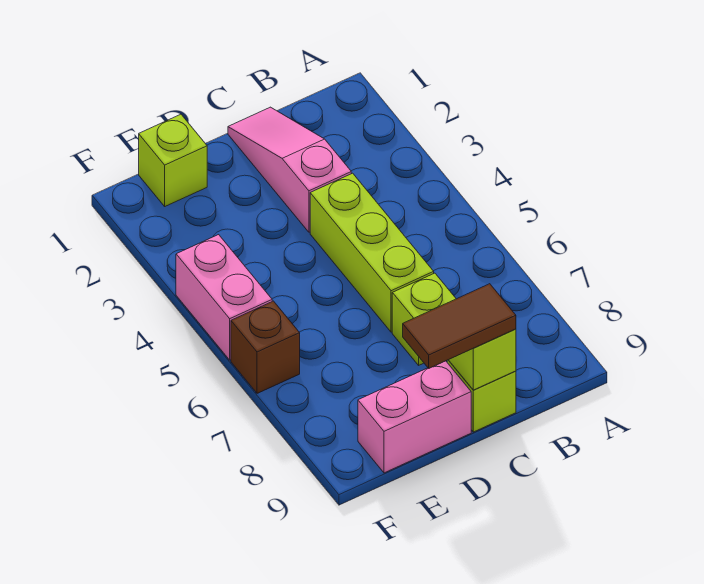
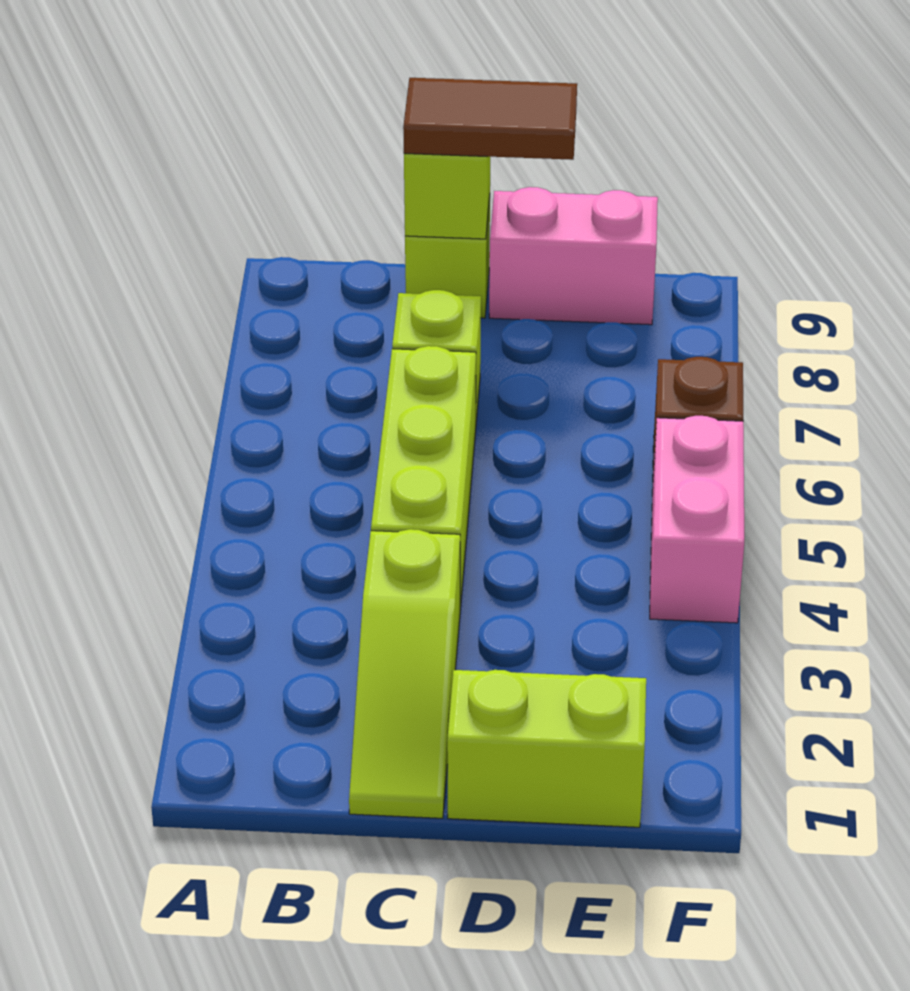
pink slope C1:C3 level 1 top 3 -> lime slope C1:C3 level 1 top 3
lime brick E1 level 1 -> lime brick D1:E1 level 1

